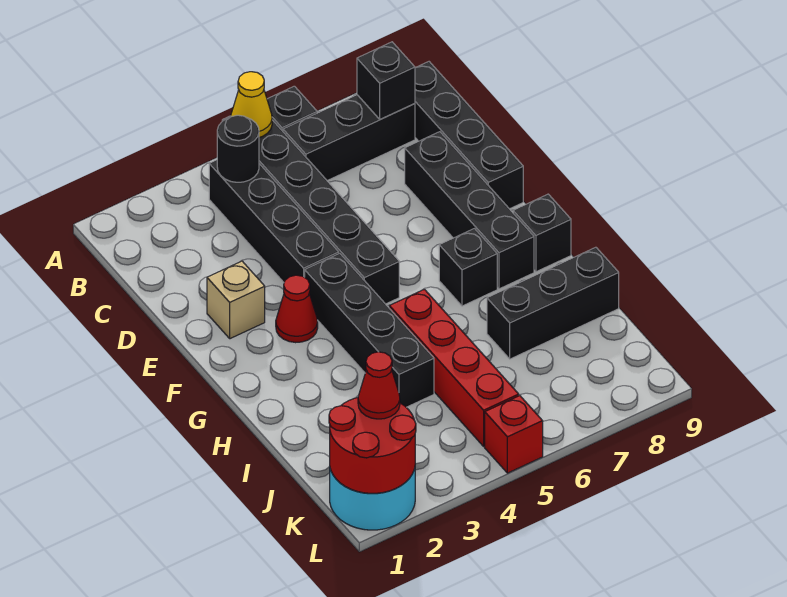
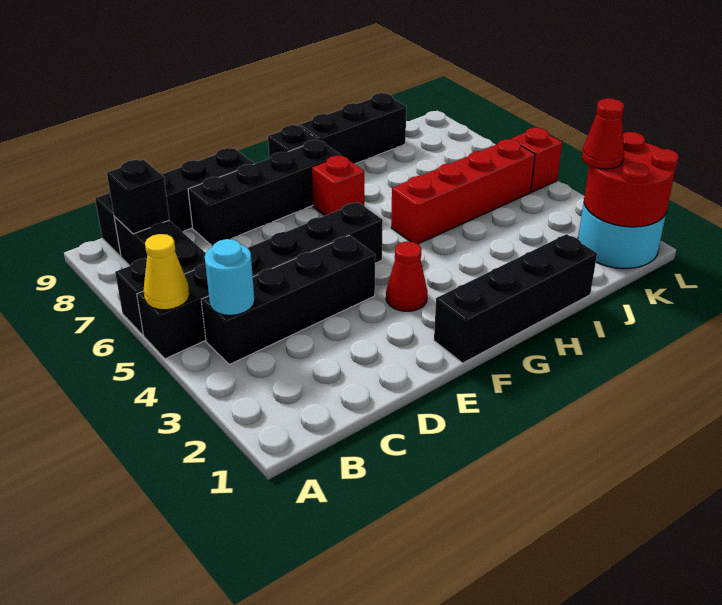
black round brick B4 level 2 -> cyan round brick B4 level 2
tan brick E2 level 1 -> none
black brick F4:I4 level 1 -> black brick F1:I1 level 1
black brick G7 level 1 -> red brick G7 level 1
black brick I7:I9 level 1 -> black brick H9:J9 level 1

